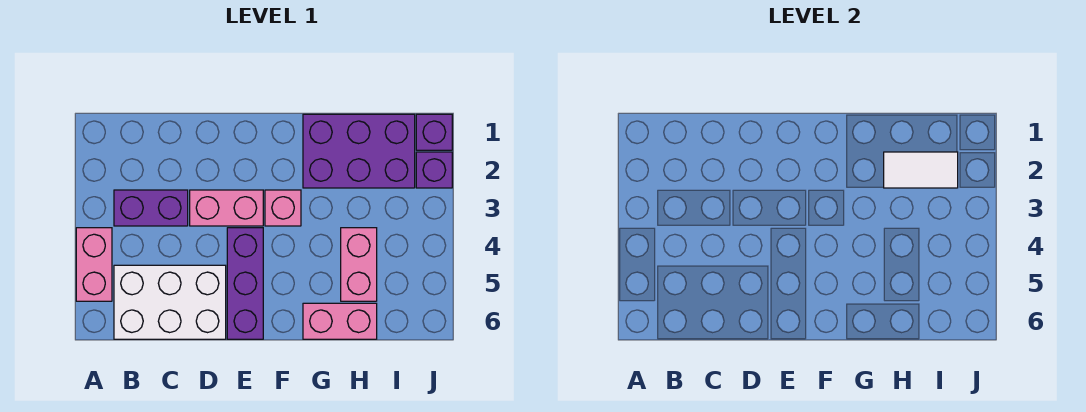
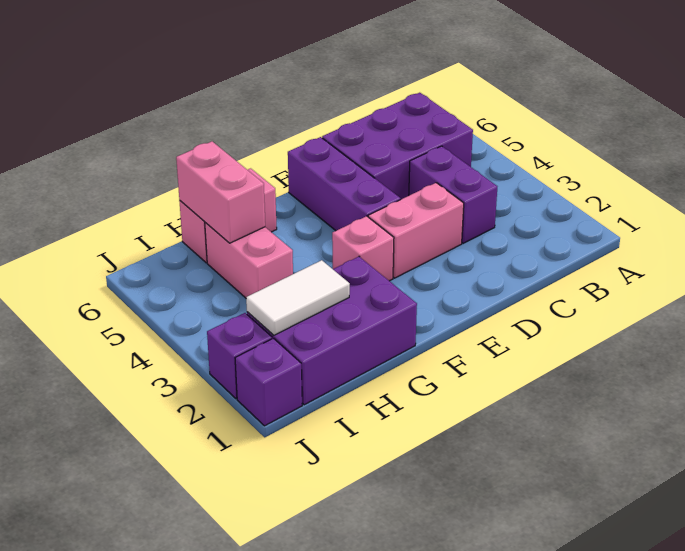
pink brick A4:A5 level 1 -> pink brick H5:H6 level 2
purple brick B3:C3 level 1 -> purple brick C3:C4 level 1
white brick B5:D6 level 1 -> purple brick B5:D6 level 1

